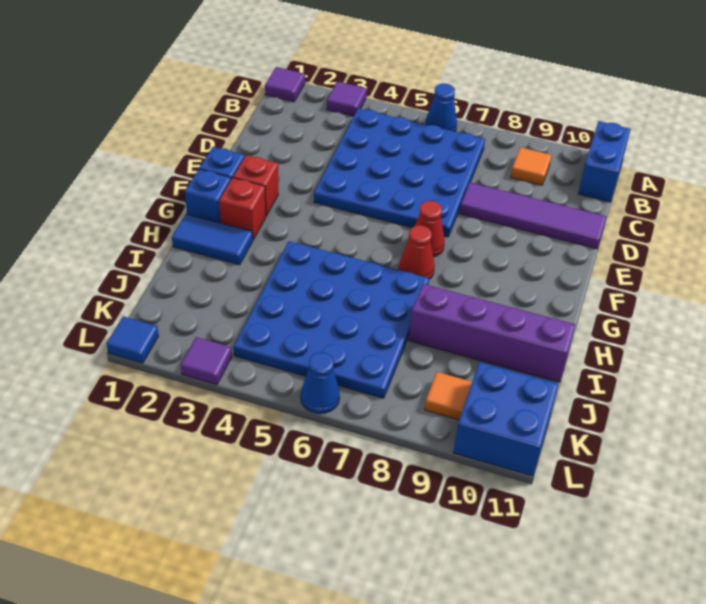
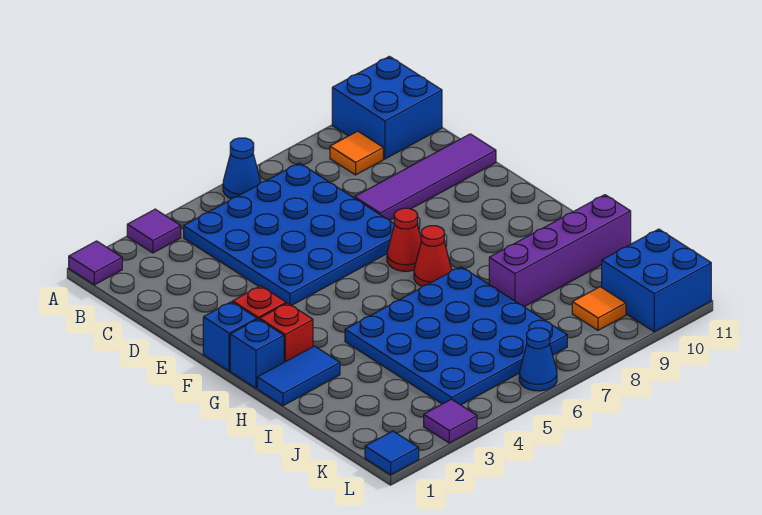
blue brick A11:B11 level 1 -> blue brick A10:B11 level 1

